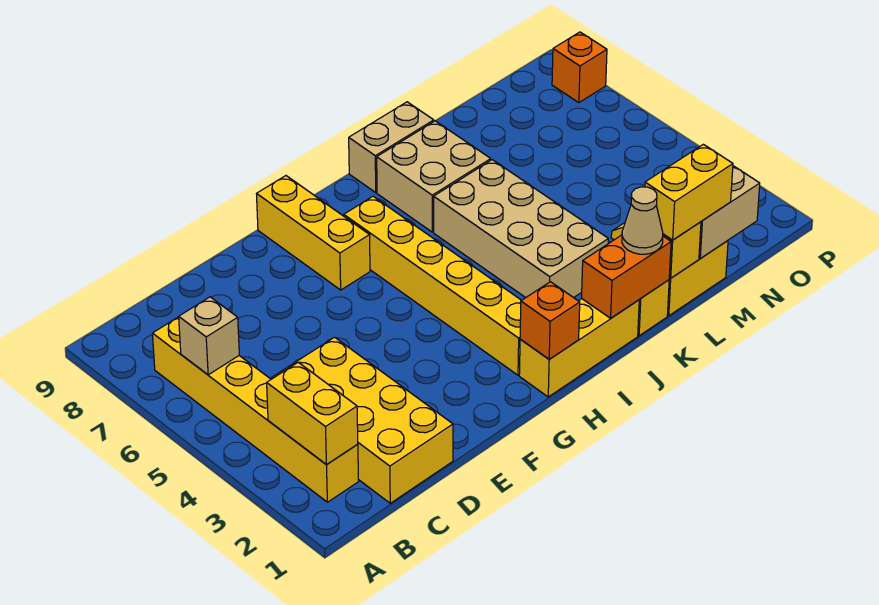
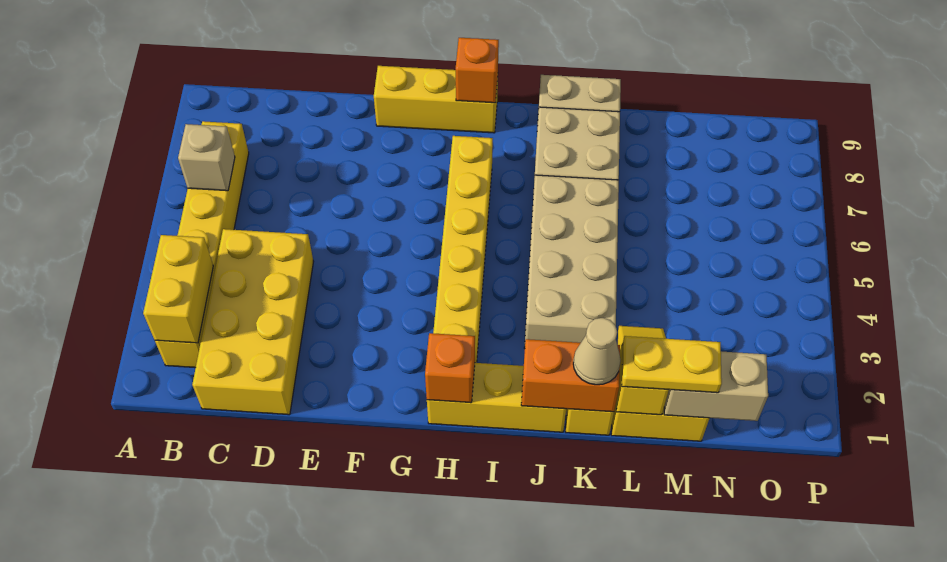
yellow brick G7:G9 level 1 -> yellow brick F9:H9 level 1
yellow brick L1:M1 level 3 -> yellow plate L1:M1 level 3
orange brick P8 level 1 -> orange brick H9 level 2

